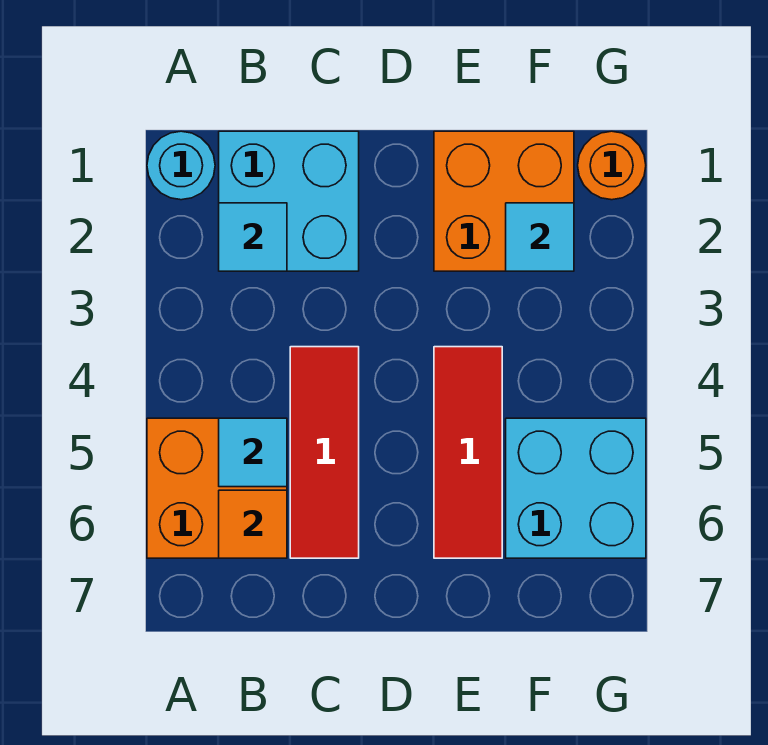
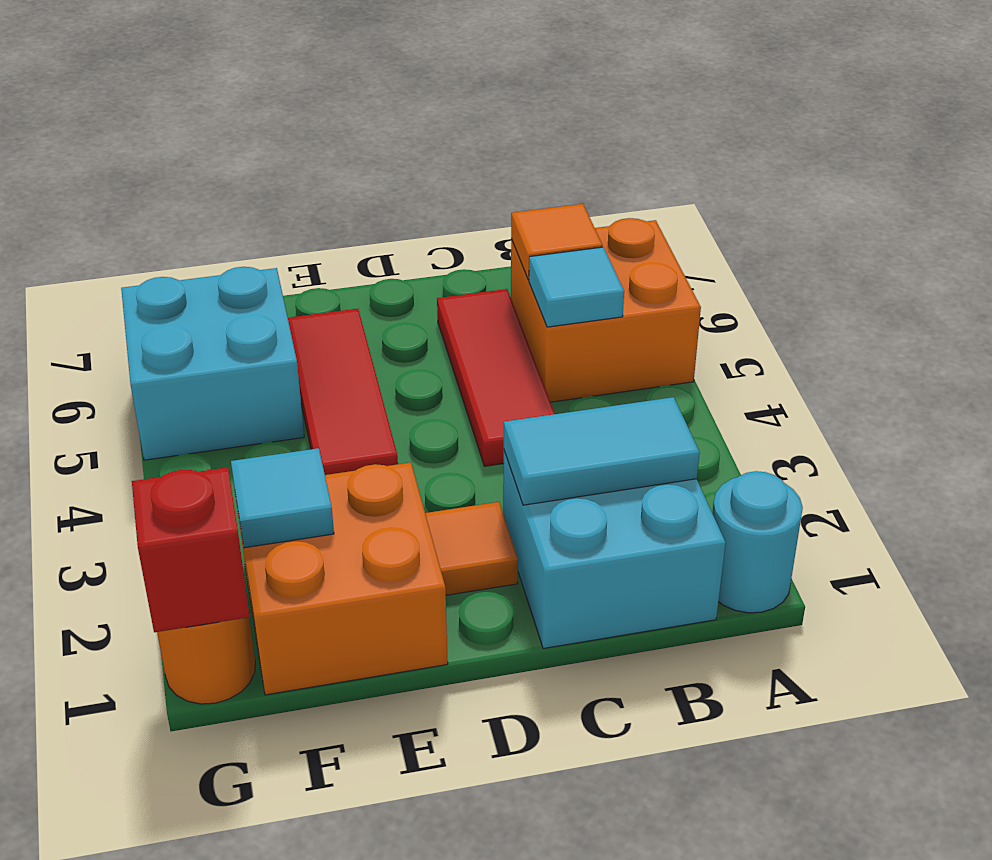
cyan tile B2 level 2 -> cyan tile B2:C2 level 2
none -> orange tile D2 level 1
none -> red brick G1 level 2

